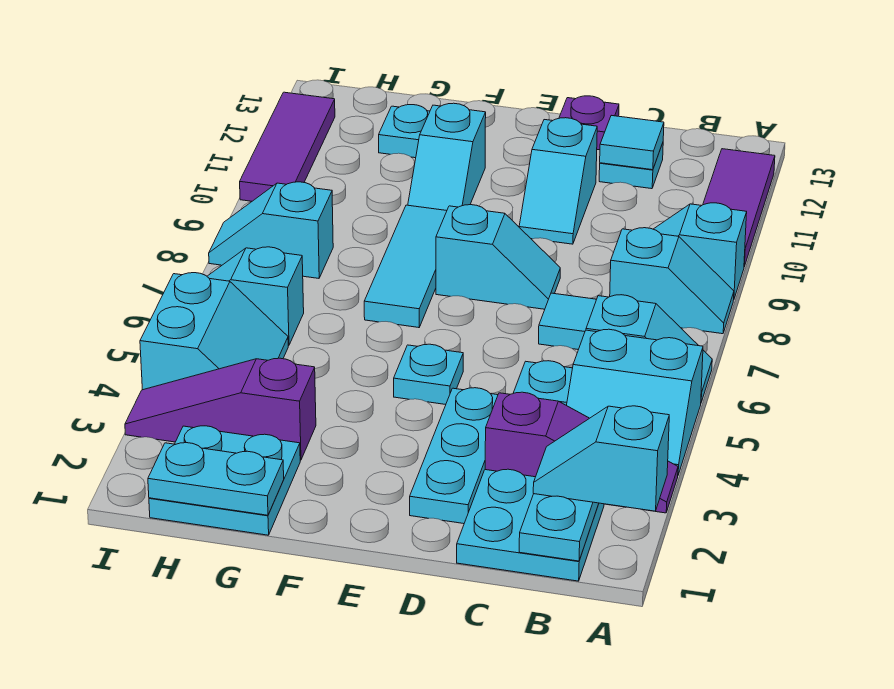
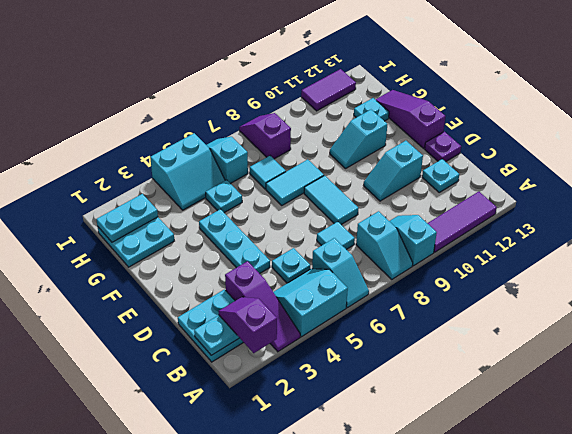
cyan slope A2:B2 level 3 top A -> purple slope A2:B2 level 3 top A
cyan slope A4:B5 level 1 top 5 -> cyan slope A4:B5 level 1 top A
cyan tile C12 level 2 -> cyan tile G7 level 1
cyan plate D2:D4 level 1 -> cyan plate D4:F4 level 1
cyan slope D8:E8 level 1 top E -> cyan tile D8:E8 level 1
cyan plate E5 level 1 -> cyan plate G5 level 1
cyan tile F7:F9 level 1 -> cyan tile F7:F8 level 1
cyan plate G1:H1 level 2 -> cyan plate H1:H2 level 2
purple slope G3:I3 level 1 top G -> purple slope E13:G13 level 1 top E
cyan slope H8:I8 level 1 top H -> purple slope H8:I8 level 1 top H
purple tile I10:I12 level 1 -> purple tile I11:I12 level 1

